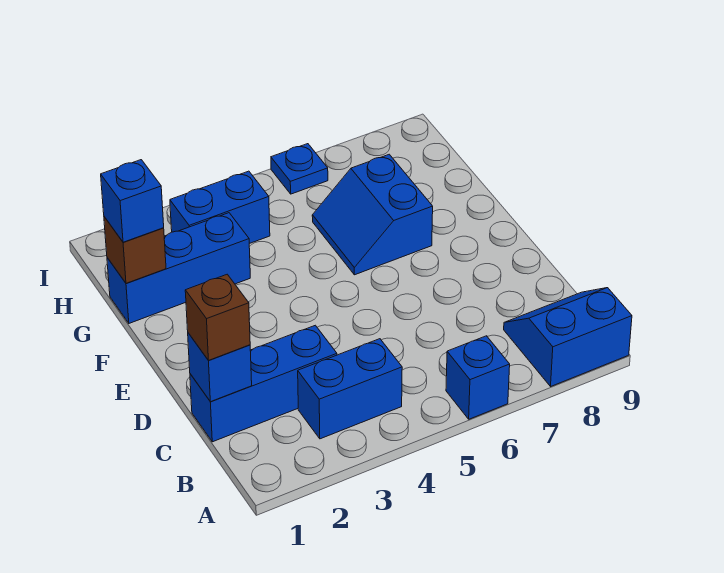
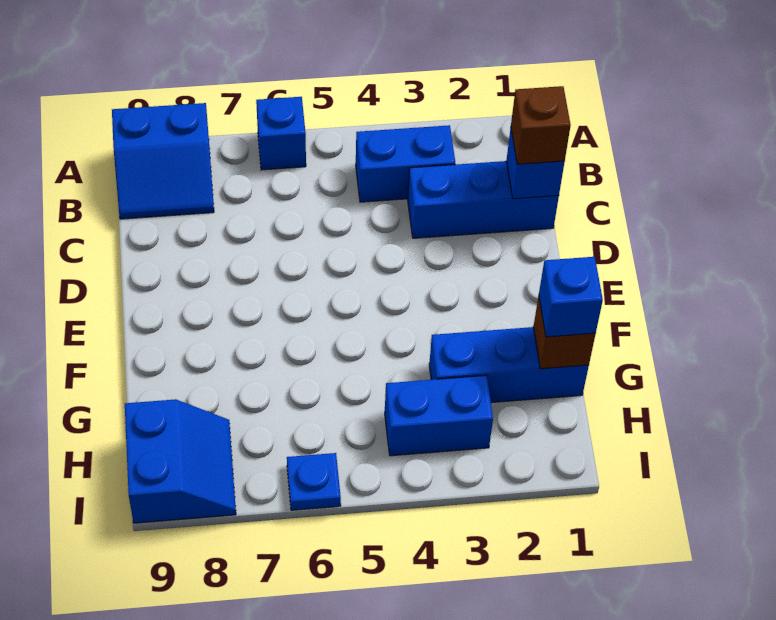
blue slope F6:G7 level 1 top 7 -> blue slope H8:I9 level 1 top 9

